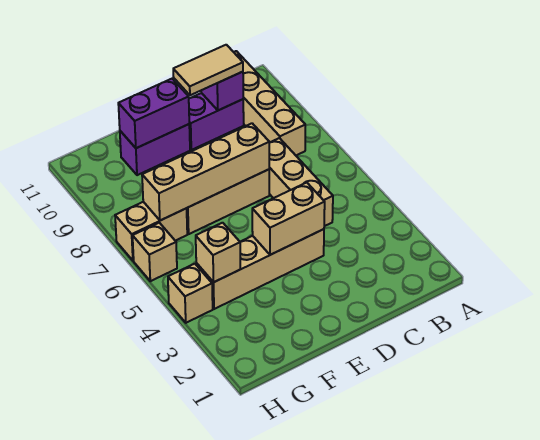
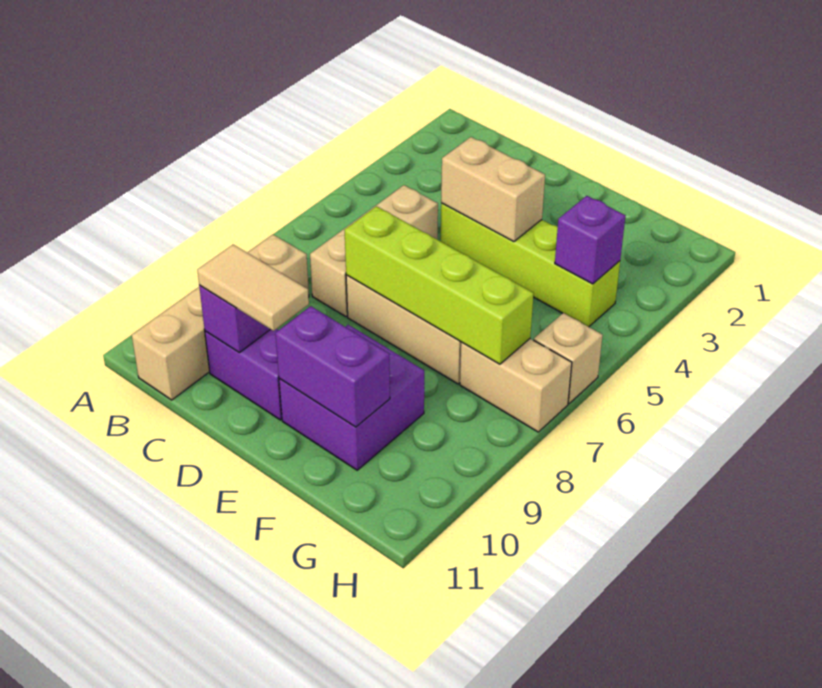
tan brick D4:G4 level 1 -> lime brick D4:G4 level 1
tan brick D7:G7 level 2 -> lime brick D7:G7 level 2
purple brick E10:F10 level 1 -> purple brick E9:F10 level 1
tan brick G4 level 2 -> purple brick G4 level 2
tan brick H4 level 1 -> none

